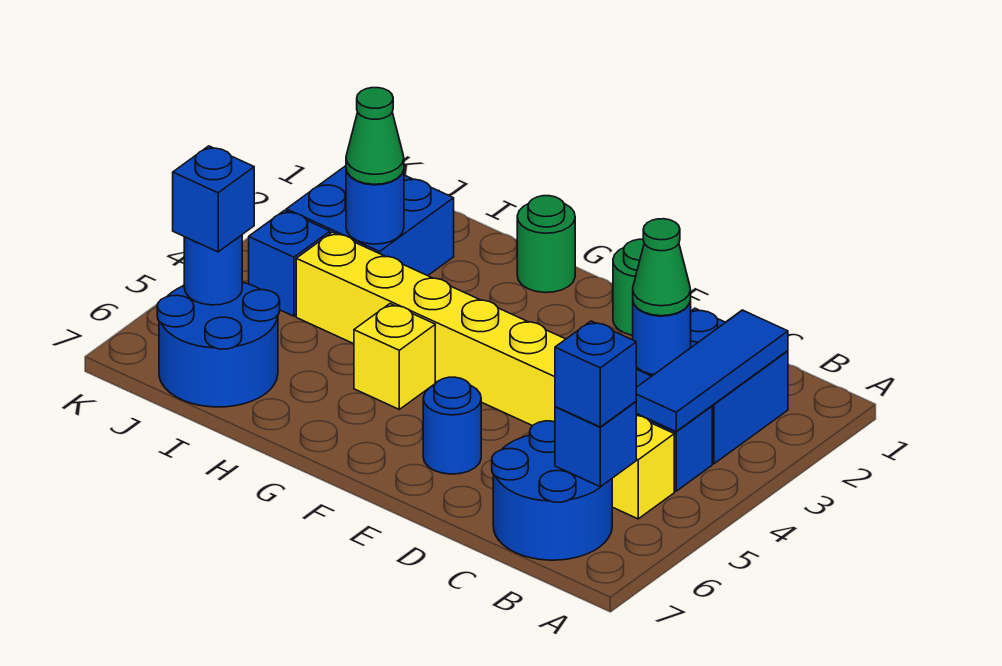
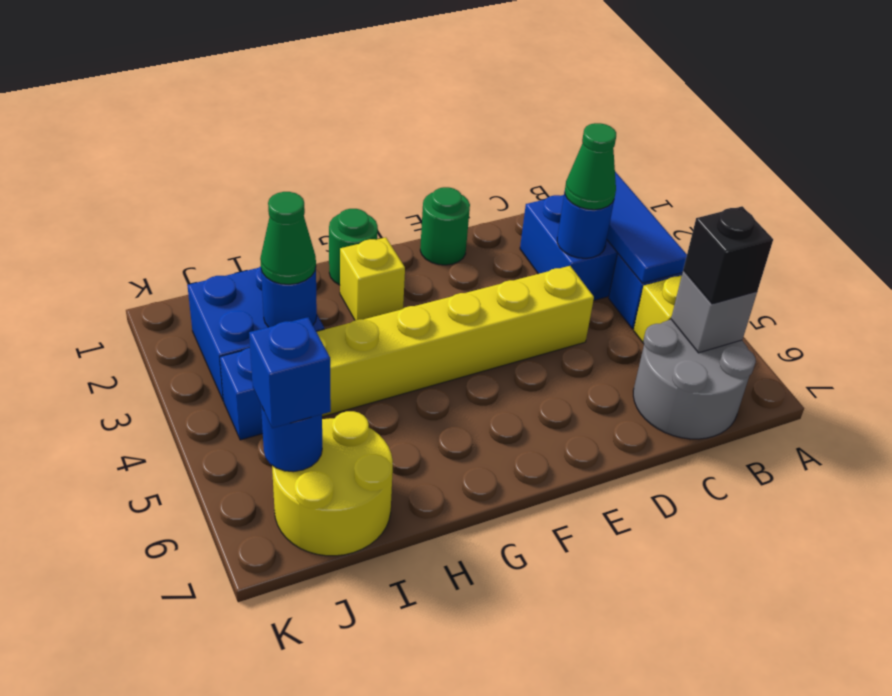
blue round brick B6:C7 level 1 -> grey round brick B6:C7 level 1
blue brick B6 level 2 -> grey brick B6 level 2
blue brick B6 level 3 -> black brick B6 level 3
blue round brick E6 level 1 -> none
yellow brick G5 level 1 -> yellow brick G2 level 1
blue round brick I6:J7 level 1 -> yellow round brick I6:J7 level 1

